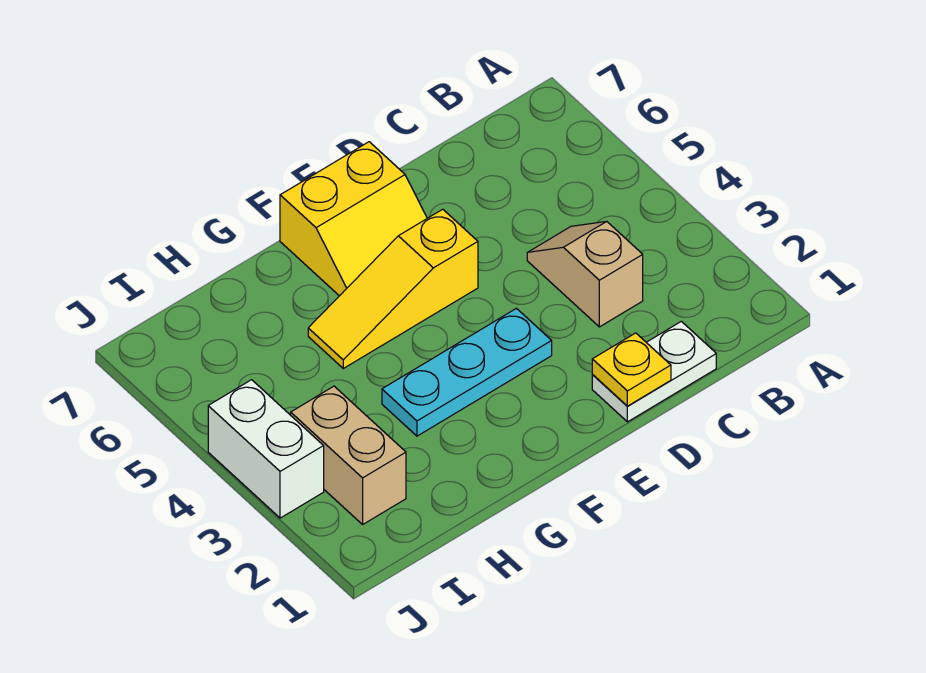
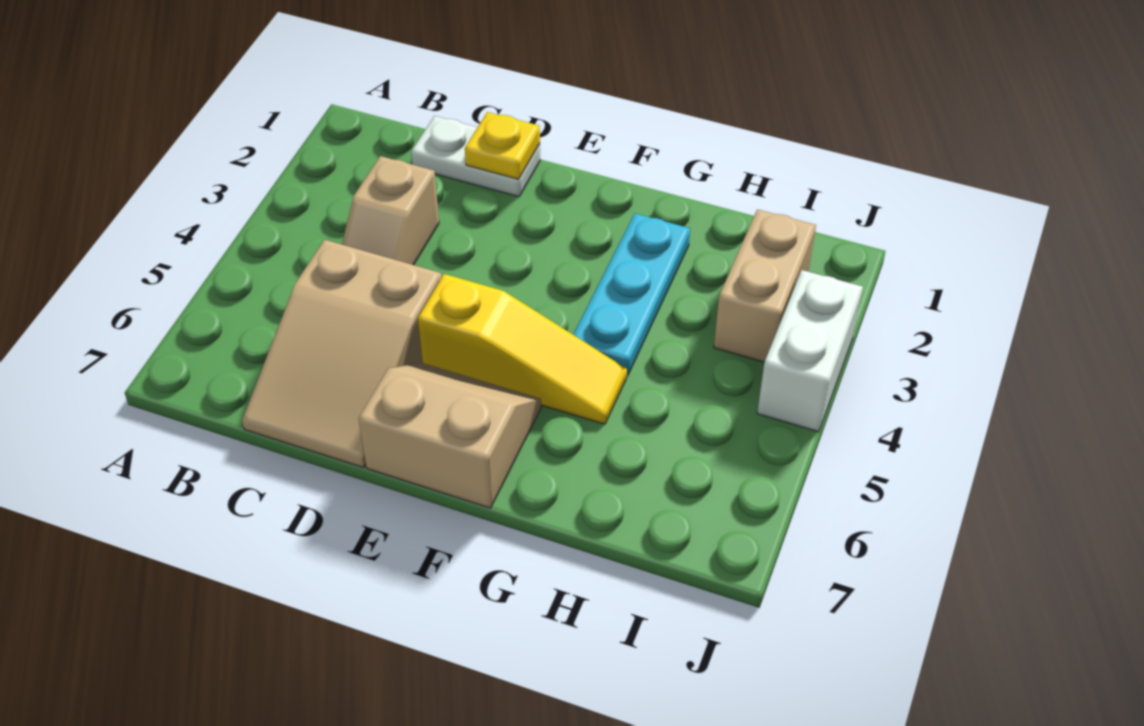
none -> tan slope C5:D7 level 1 top 5
cyan plate E3:G3 level 1 -> cyan plate G2:G4 level 1
yellow slope E6:F7 level 1 top 7 -> tan slope E6:F7 level 1 top 7

